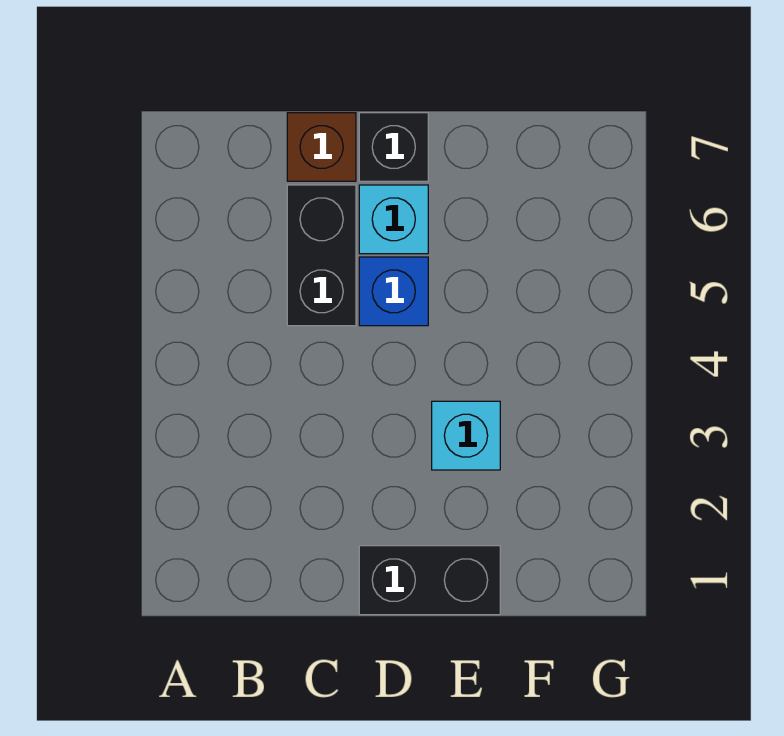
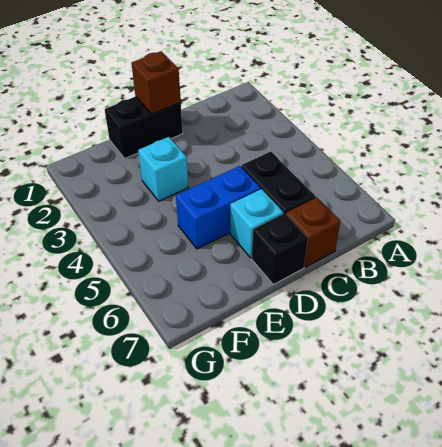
none -> brown brick D1 level 2
blue brick D5 level 1 -> blue brick D5:E5 level 1

